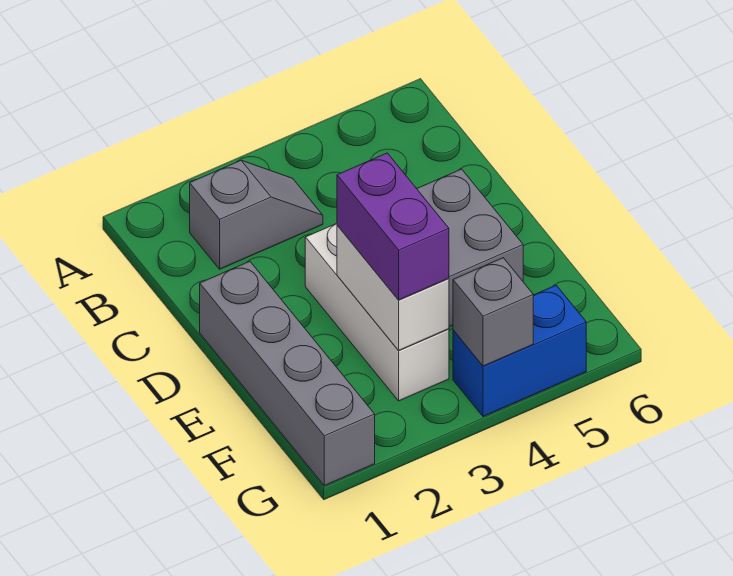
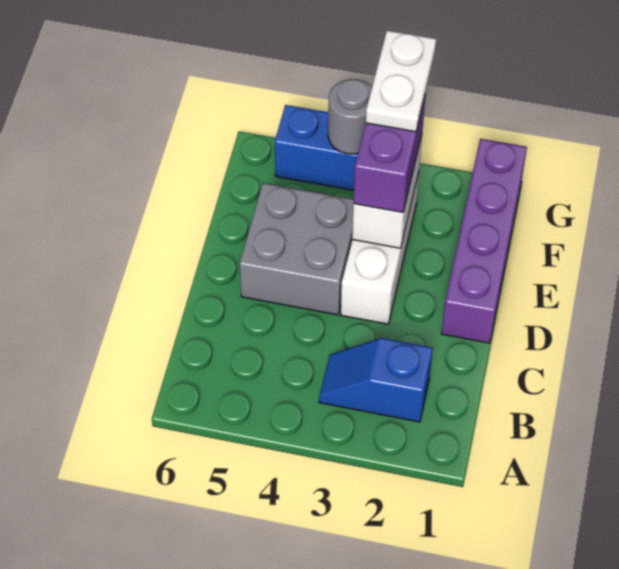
grey slope B2:B3 level 1 top 2 -> blue slope B2:B3 level 1 top 2
grey brick D1:G1 level 1 -> purple brick D1:G1 level 1
none -> white plate F3:G3 level 4
grey brick G4 level 2 -> grey round brick G4 level 2

